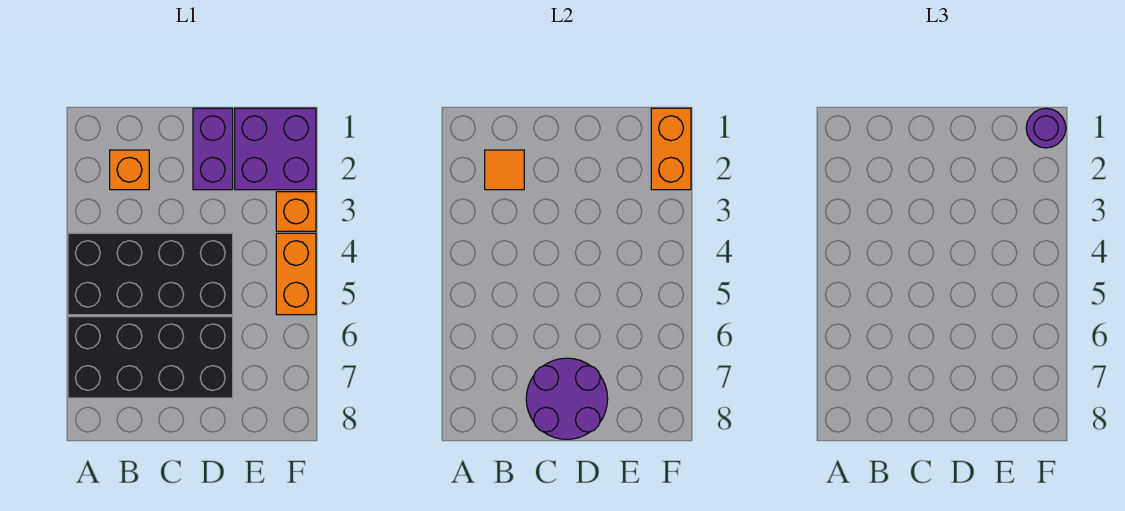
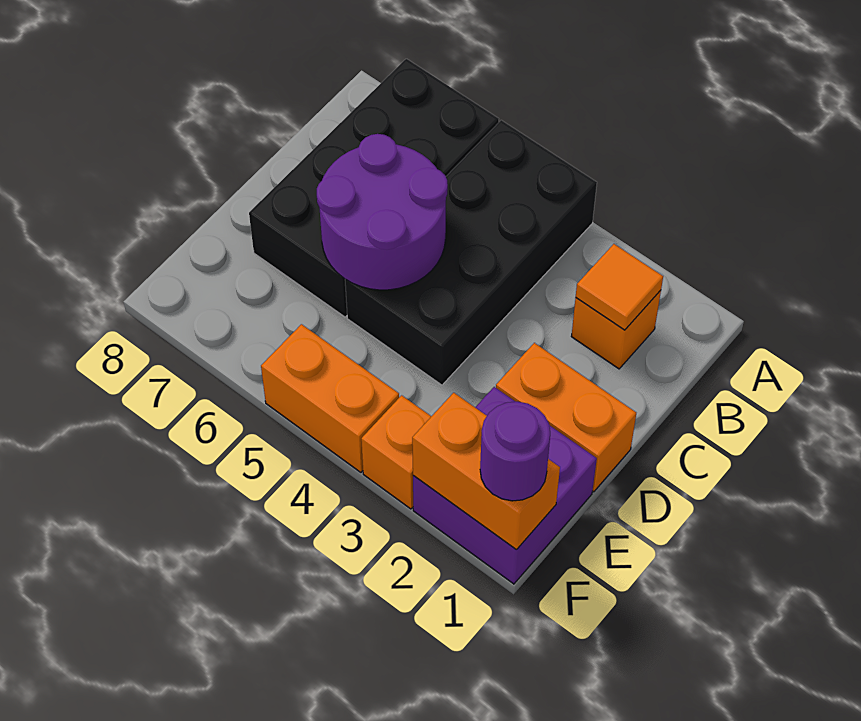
purple round brick C7:D8 level 2 -> purple round brick C5:D6 level 2
purple brick D1:D2 level 1 -> orange brick D1:D2 level 1

